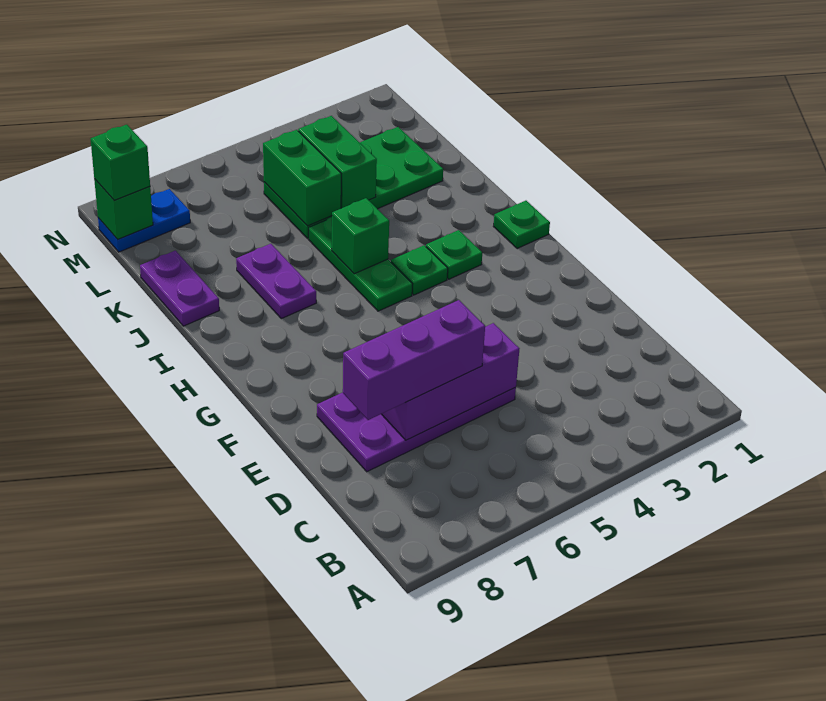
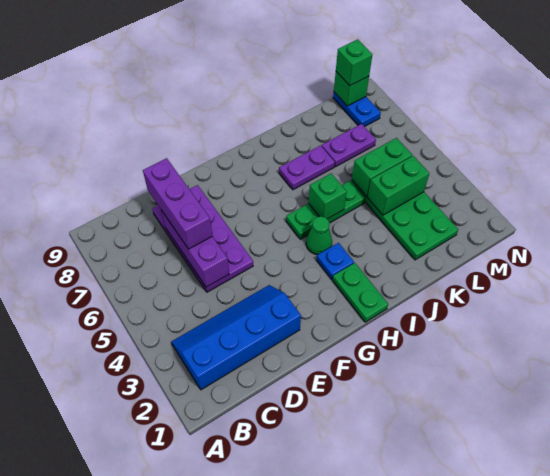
none -> blue slope B2:E3 level 1 top 2
green plate H1 level 1 -> green plate H1:H2 level 1
green plate H3 level 1 -> blue plate H3 level 1
green plate H4 level 1 -> green cone H4 level 1
purple plate J9:K9 level 1 -> purple plate K7:L7 level 1

